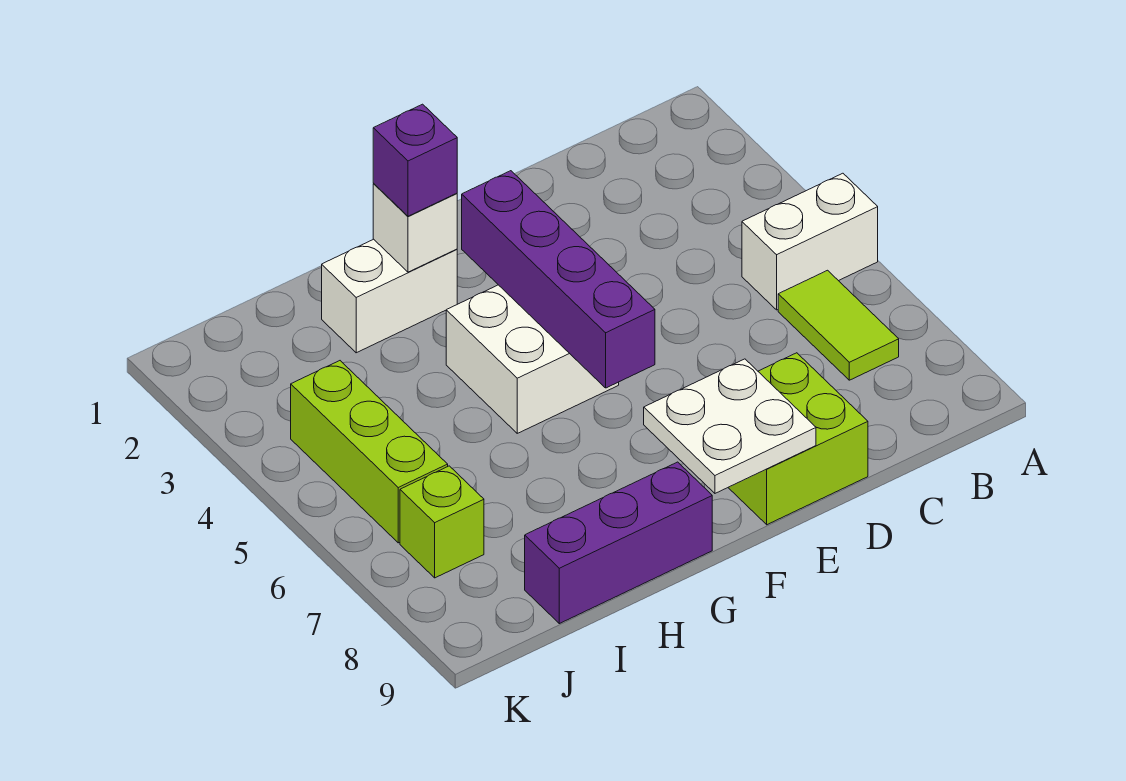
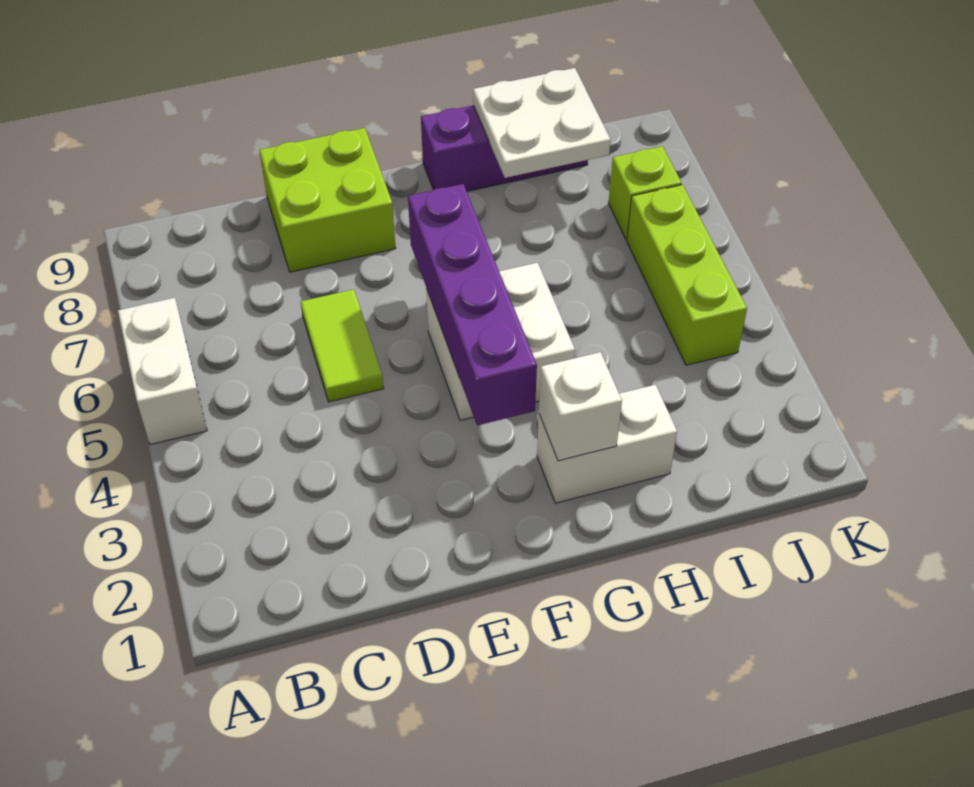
white brick A5:B5 level 1 -> white brick A5:A6 level 1
lime tile B6:B7 level 1 -> lime tile D5:D6 level 1
white plate E8:F9 level 2 -> white plate H8:I9 level 2
purple brick G2 level 3 -> none

